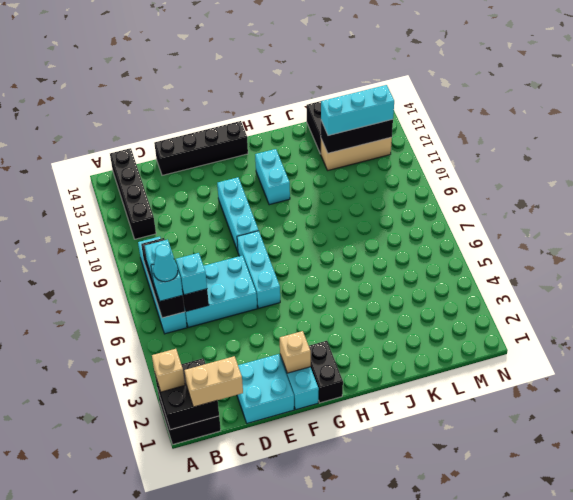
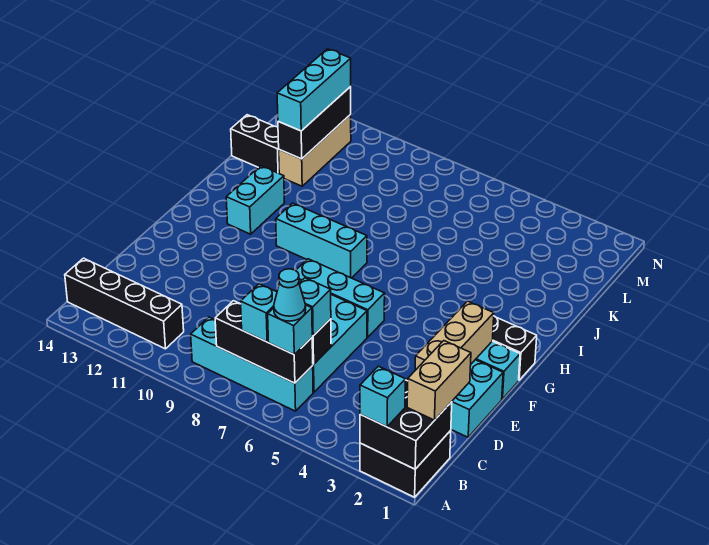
tan brick A2 level 3 -> cyan brick A2 level 3
black brick D14:G14 level 1 -> none
tan brick F2 level 2 -> tan brick D2:F2 level 2
cyan brick F9:F11 level 1 -> cyan brick H8:H10 level 1
cyan brick H11:H12 level 1 -> cyan brick H12:I12 level 1

